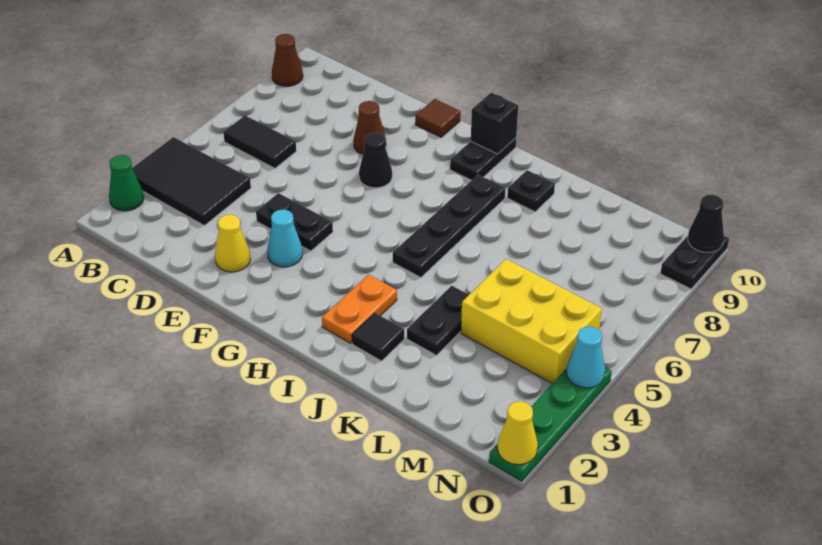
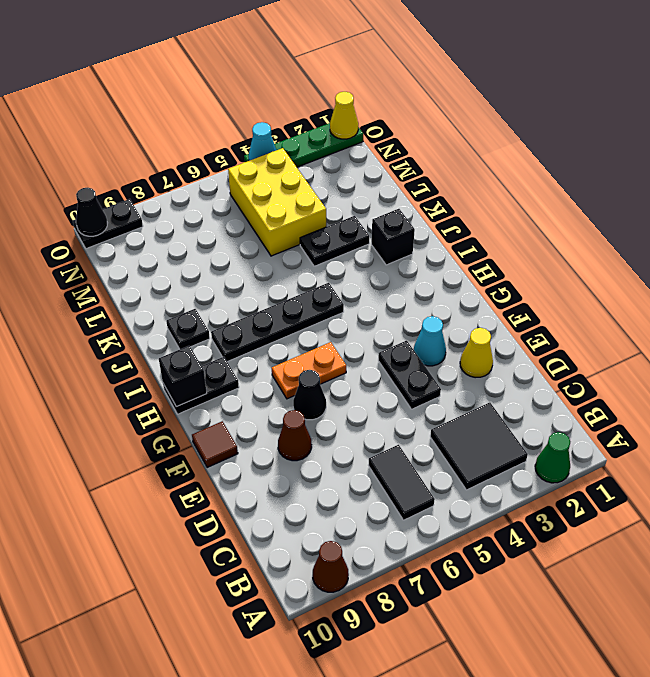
black tile A3:C4 level 1 -> black tile B3:C4 level 1
orange plate I2:I3 level 1 -> orange plate G6:G7 level 1
black tile J2 level 1 -> black brick J2 level 1

